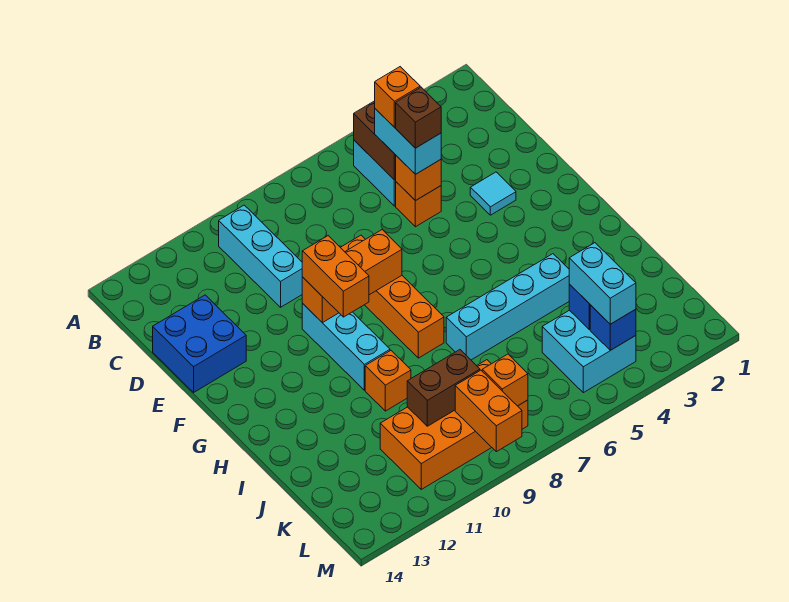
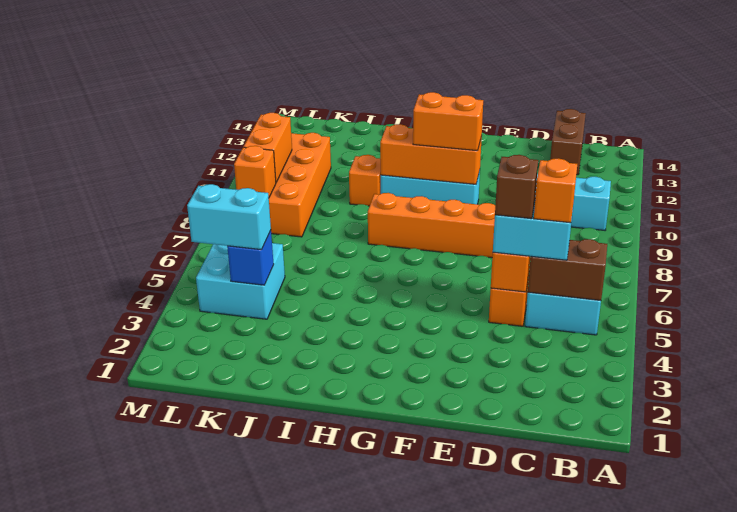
blue brick D13:E14 level 1 -> none
cyan tile E3 level 1 -> none
orange brick F8:F10 level 2 -> orange brick F10:H10 level 2
cyan brick I4:I7 level 1 -> none
brown brick K9:K10 level 2 -> brown brick C13:C14 level 1
blue brick L4 level 2 -> none
orange brick L9:M9 level 2 -> orange brick L9:L10 level 2

